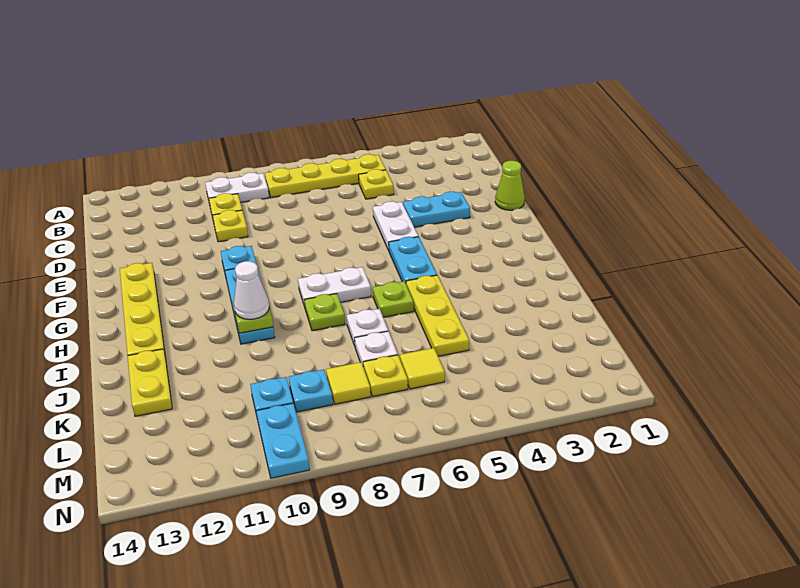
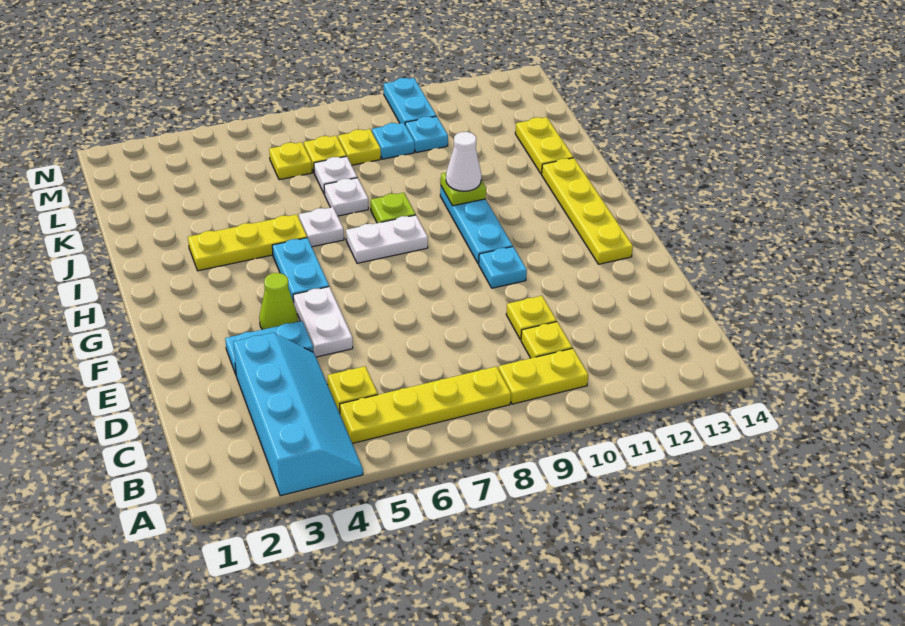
none -> cyan slope A3:D4 level 1 top 3
white plate B9:B10 level 1 -> yellow plate B9:B10 level 1
lime cone E1 level 1 -> lime cone F4 level 1
yellow plate I5:K5 level 1 -> yellow plate I3:I5 level 1
lime plate I6 level 1 -> white plate I6 level 1
yellow tile L6 level 1 -> yellow plate L6 level 1
yellow tile L8 level 1 -> yellow plate L8 level 1

